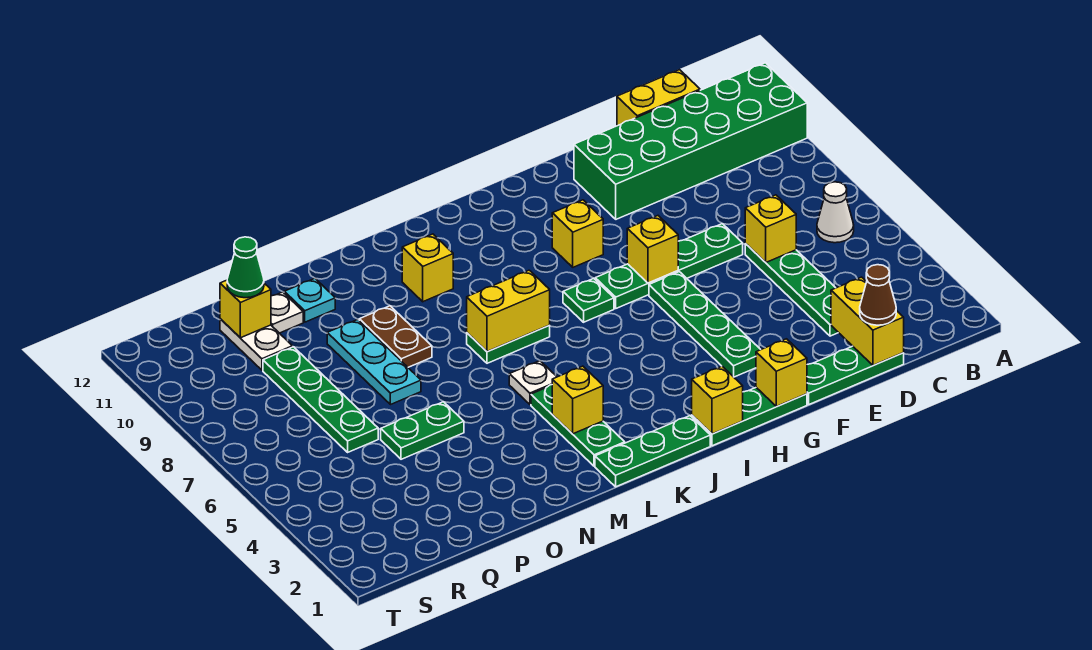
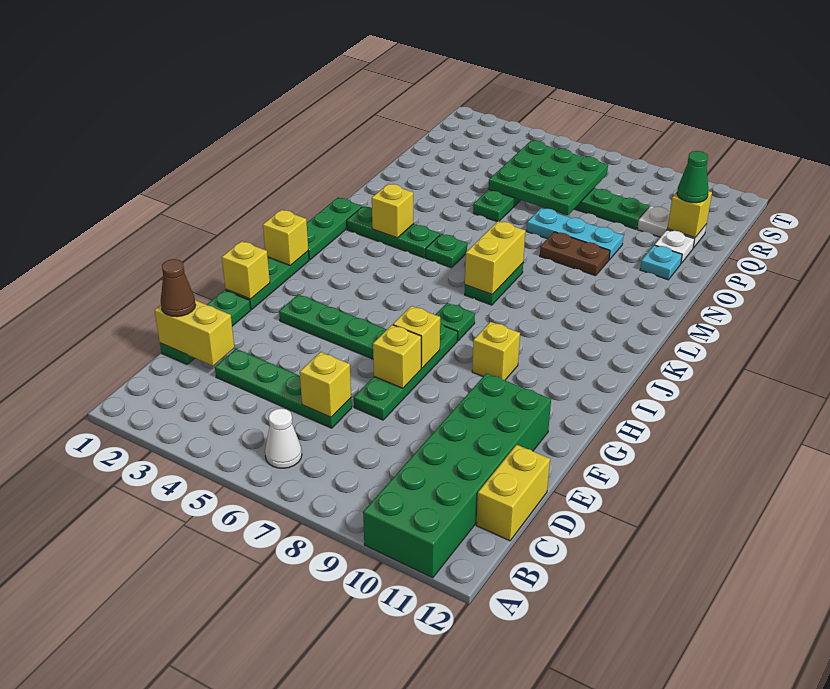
white plate L5 level 1 -> green plate L5 level 1
yellow brick L10 level 1 -> yellow brick F7 level 2
none -> green plate P5:R7 level 2

